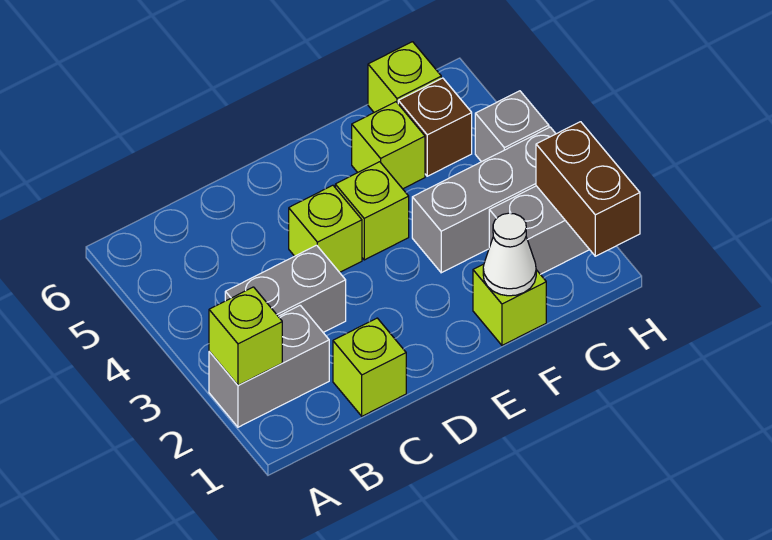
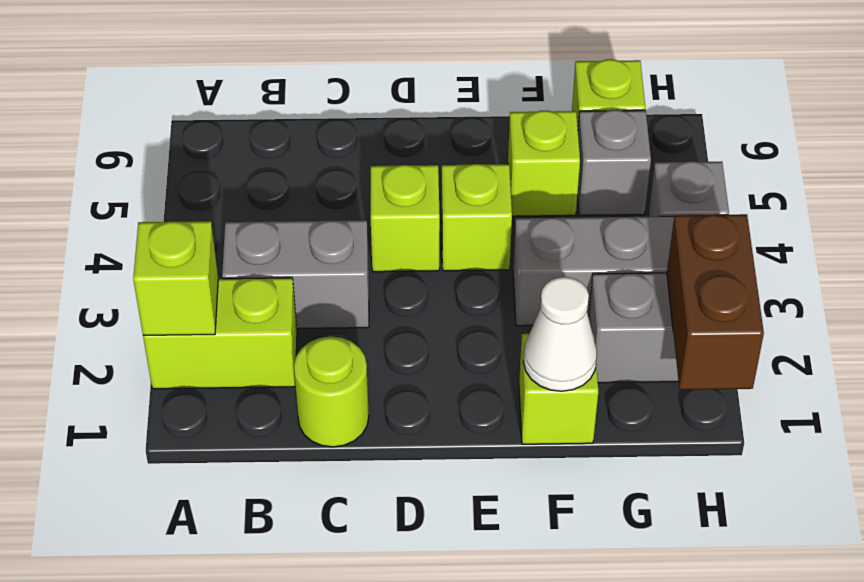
grey brick A2:B2 level 1 -> lime brick A2:B2 level 1
lime brick C1 level 1 -> lime round brick C1 level 1
brown brick G5 level 1 -> grey brick G5 level 1

